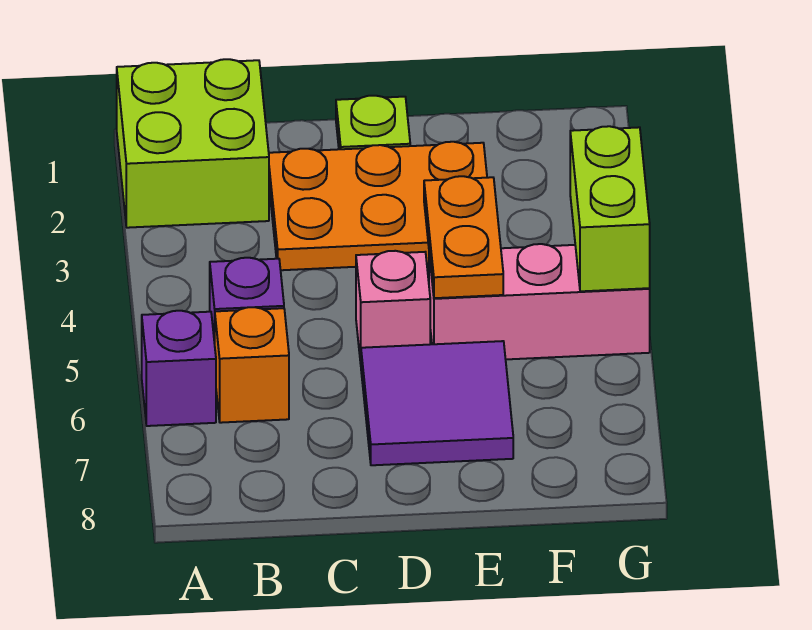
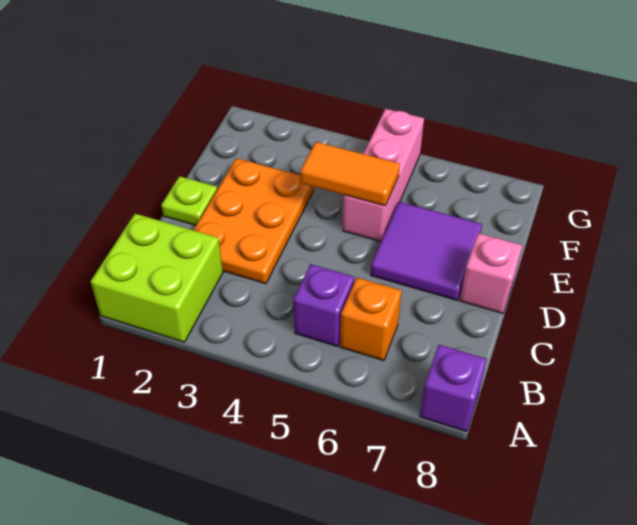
purple brick A6 level 1 -> purple brick A8 level 1
pink brick D5 level 1 -> pink brick D8 level 1
orange plate E4:E5 level 2 -> orange tile E4:E5 level 2
lime brick G4:G5 level 2 -> none

